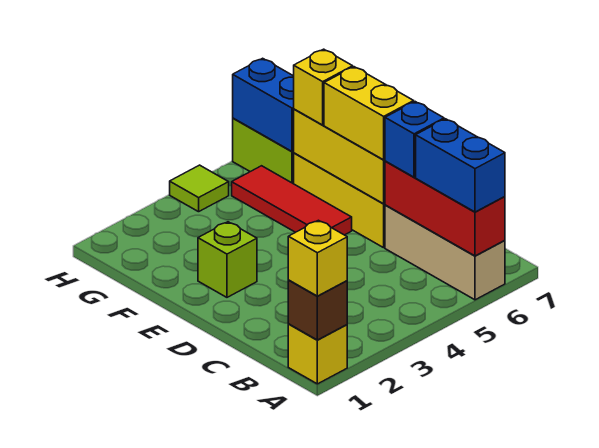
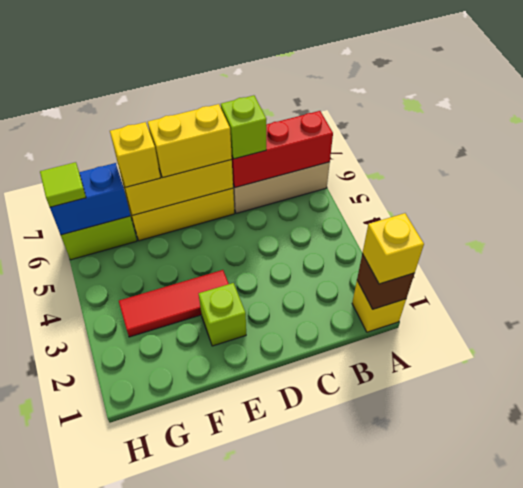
blue brick A6:B6 level 3 -> none
blue brick C6 level 3 -> lime brick C6 level 3
red tile E5:G5 level 1 -> red tile E3:G3 level 1
lime tile H4 level 1 -> lime tile H6 level 3

